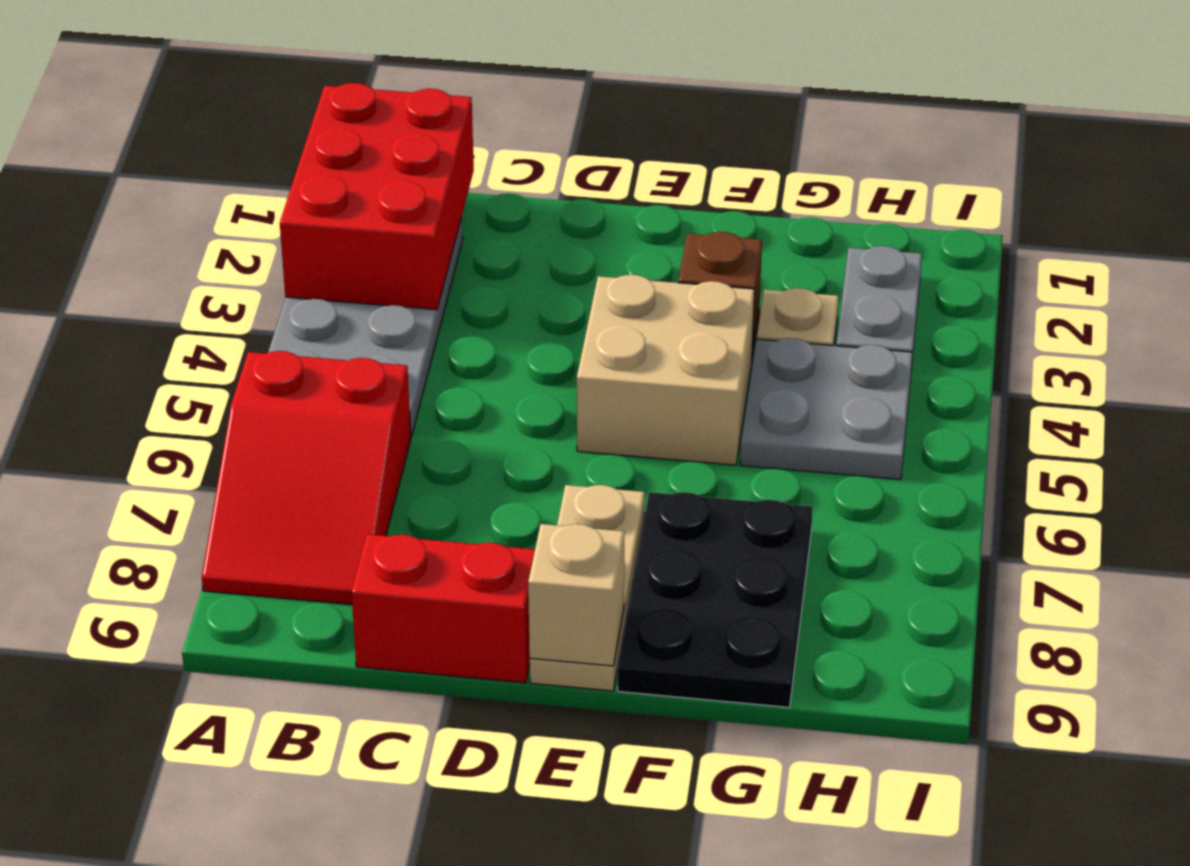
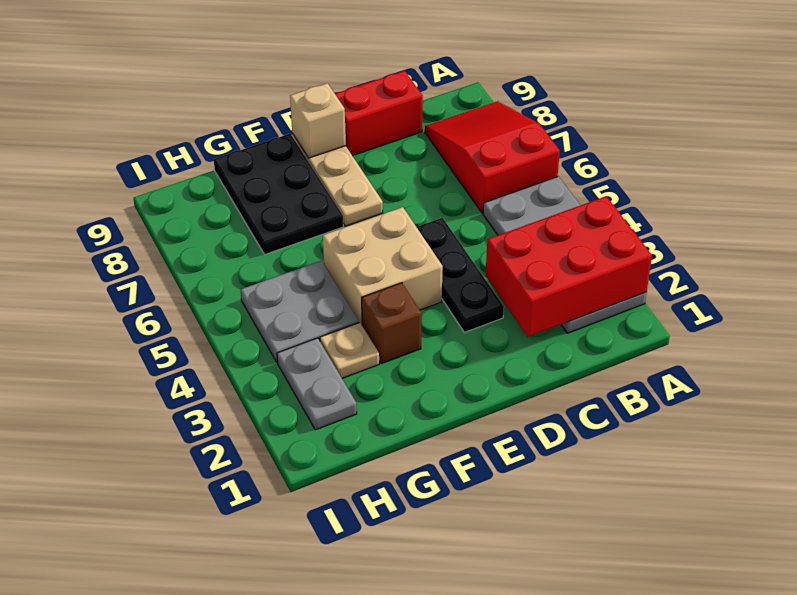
red brick A1:B3 level 2 -> red brick A2:C3 level 2
none -> black plate D3:D5 level 1

